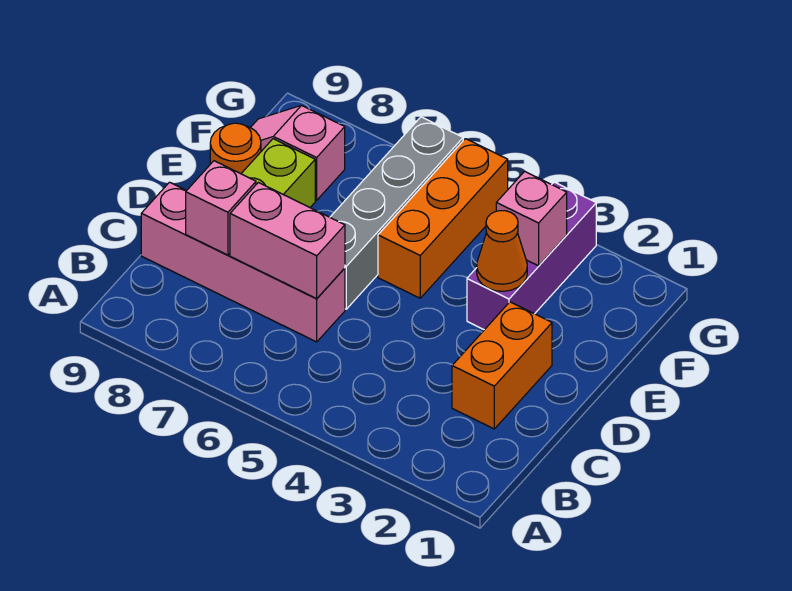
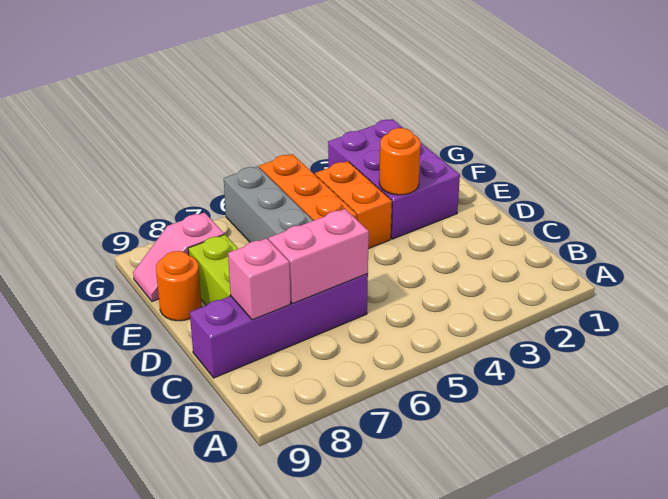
orange brick C2:D2 level 1 -> orange brick E4:F4 level 1
pink brick C6:C9 level 1 -> purple brick C6:C9 level 1
purple brick E3:G3 level 1 -> purple brick E2:G3 level 1
orange cone E3 level 2 -> orange round brick E3 level 2
pink brick F3 level 2 -> none

